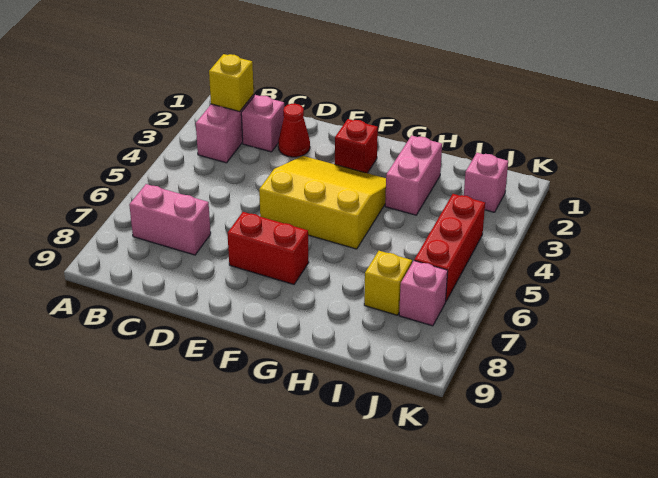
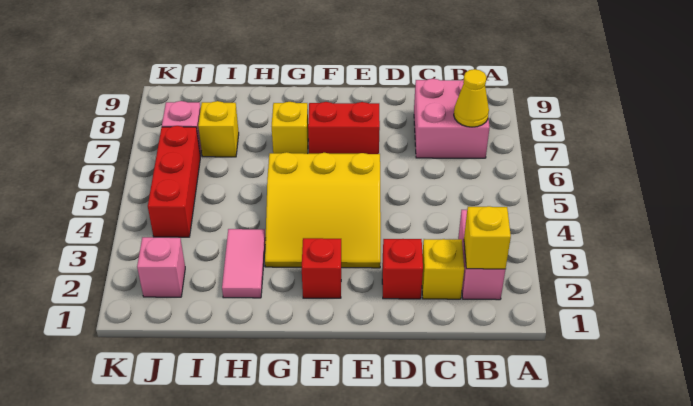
pink brick B7:C7 level 1 -> pink brick B7:C8 level 1
none -> yellow cone B7 level 2
pink brick C2 level 1 -> yellow brick C2 level 1
red cone D2 level 1 -> red brick D2 level 1
none -> yellow brick G7 level 1
pink brick H2:H3 level 1 -> pink tile H2:H3 level 1

